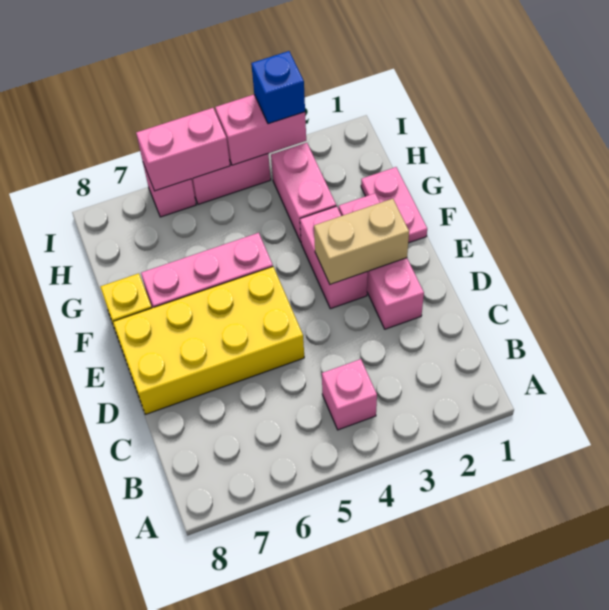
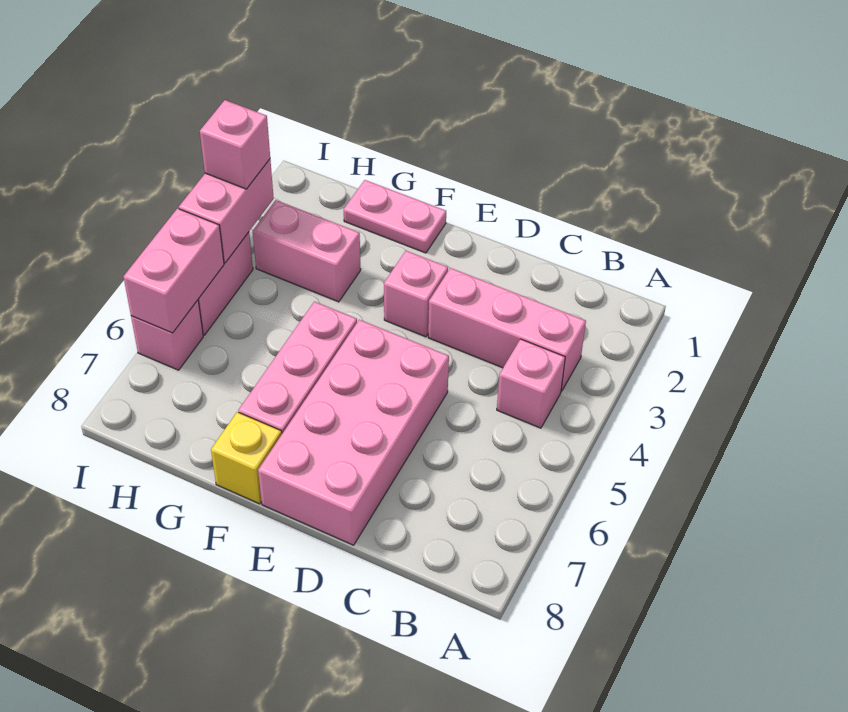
pink brick D2:F2 level 1 -> pink brick B3:D3 level 1
yellow brick D5:E8 level 1 -> pink brick D5:E8 level 1
tan brick E2:E3 level 2 -> none
pink brick E3:F3 level 1 -> pink brick E3 level 1
blue brick I3 level 3 -> pink brick I3 level 3

